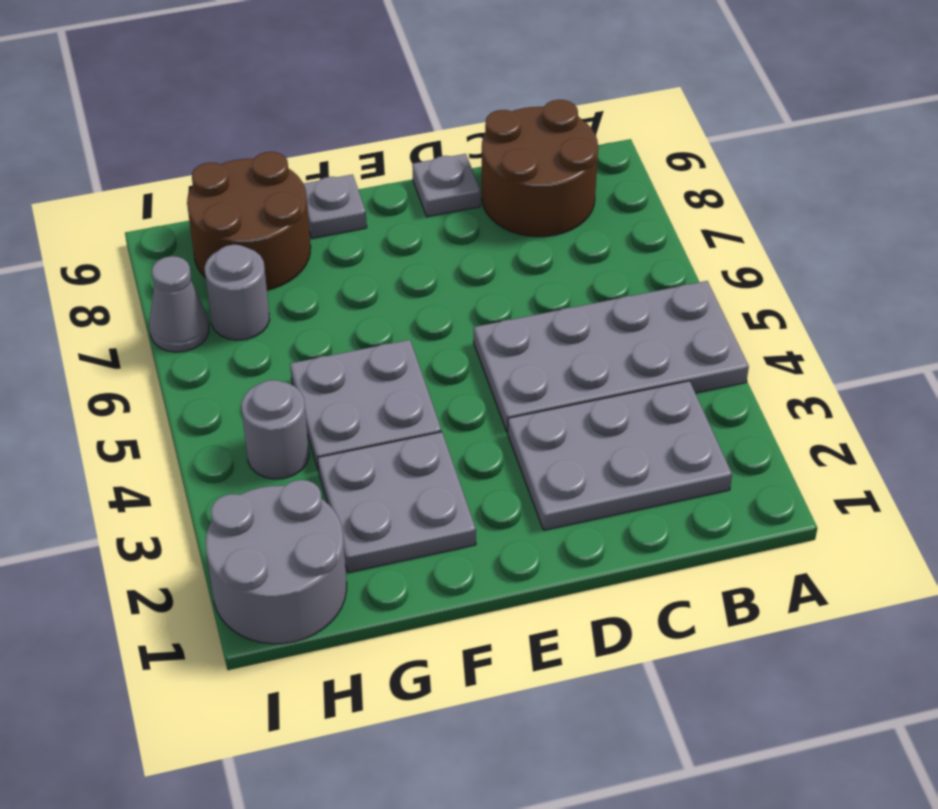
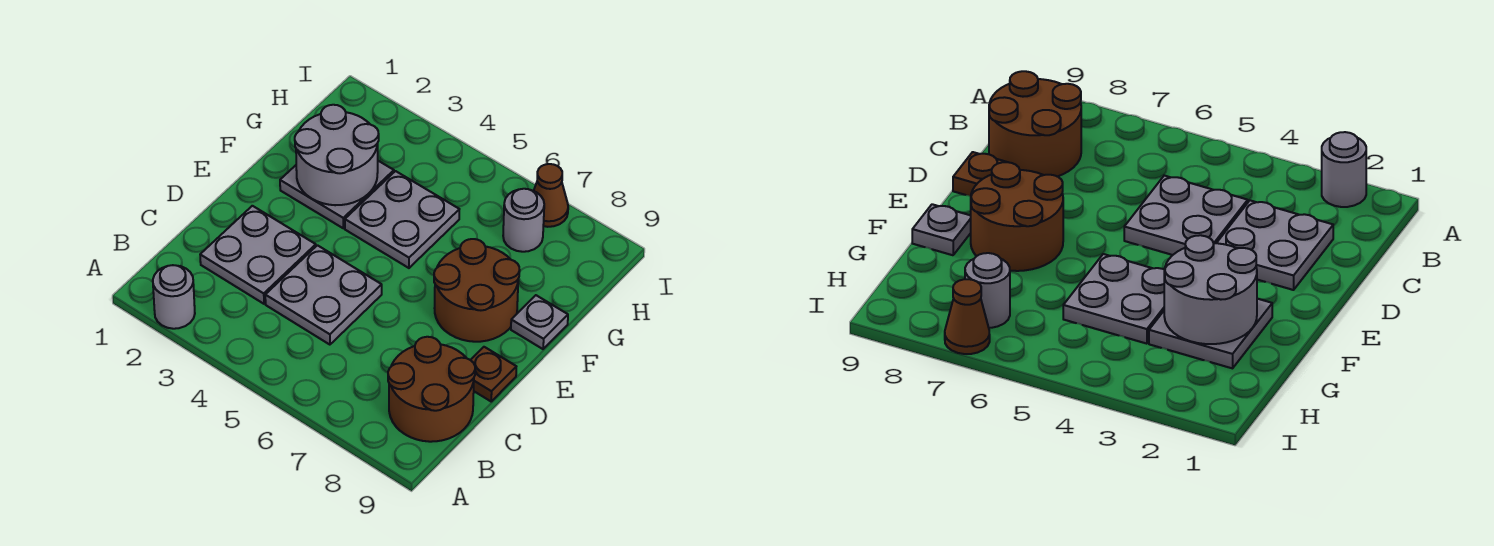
grey plate A4:D5 level 1 -> grey plate C4:D5 level 1
grey plate B2:D3 level 1 -> grey plate C2:D3 level 1
grey plate D9 level 1 -> brown plate D9 level 1
brown round brick G8:H9 level 1 -> brown round brick E7:F8 level 1
grey round brick H1:I2 level 1 -> grey round brick F2:G3 level 2
grey round brick H4 level 1 -> grey round brick A2 level 1
grey cone I7 level 1 -> brown cone I7 level 1

